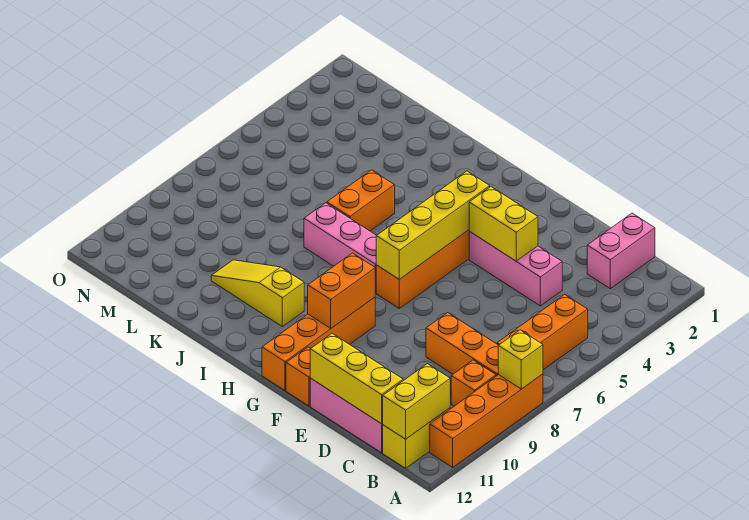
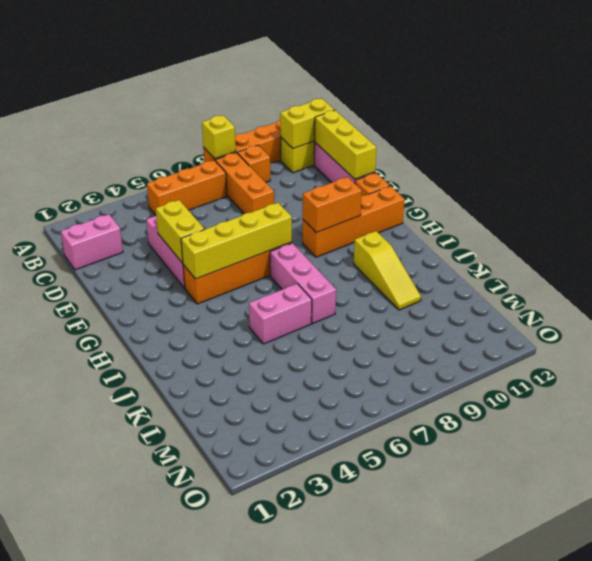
orange brick J5:J6 level 1 -> pink brick J5:J6 level 1

